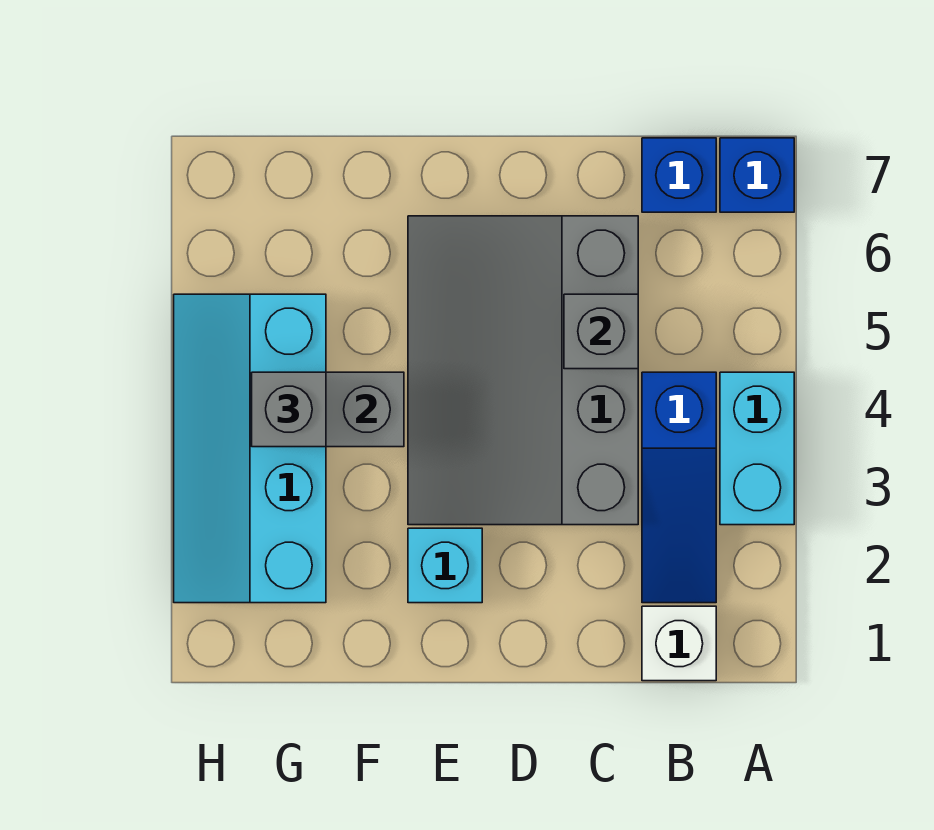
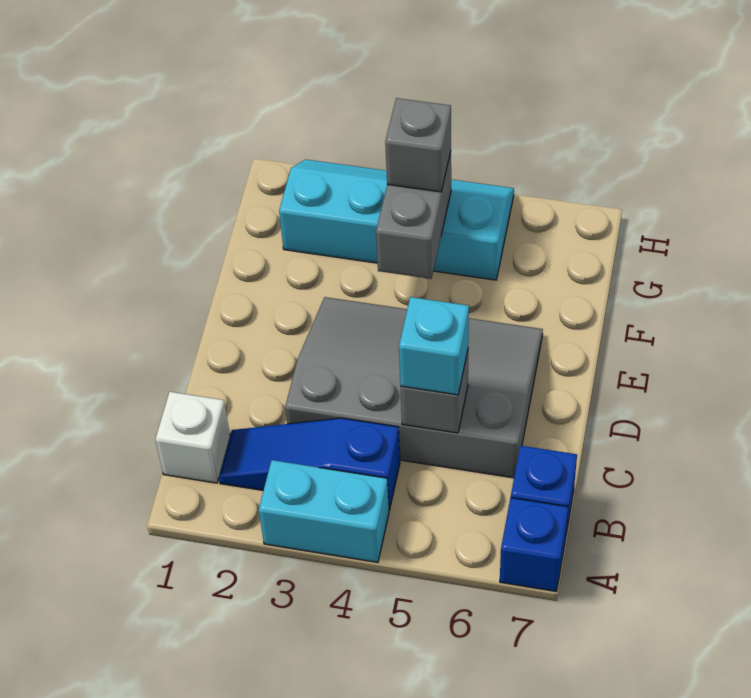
cyan brick E2 level 1 -> cyan brick C5 level 3

